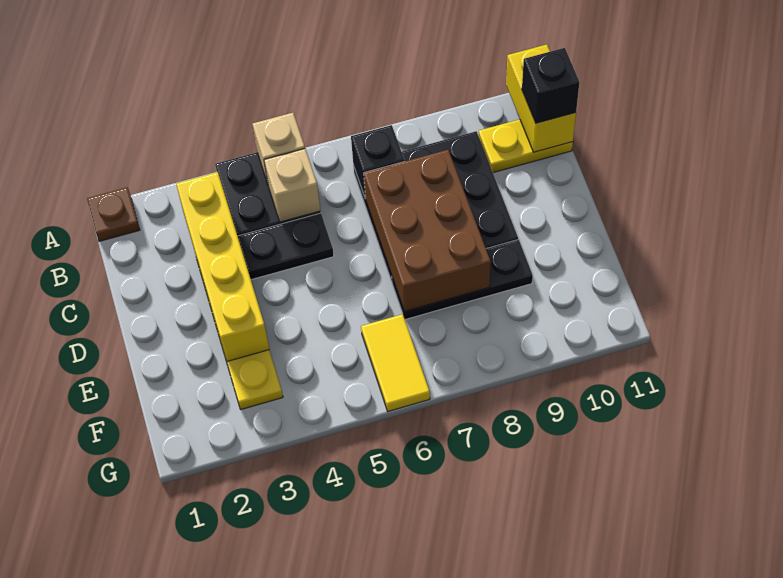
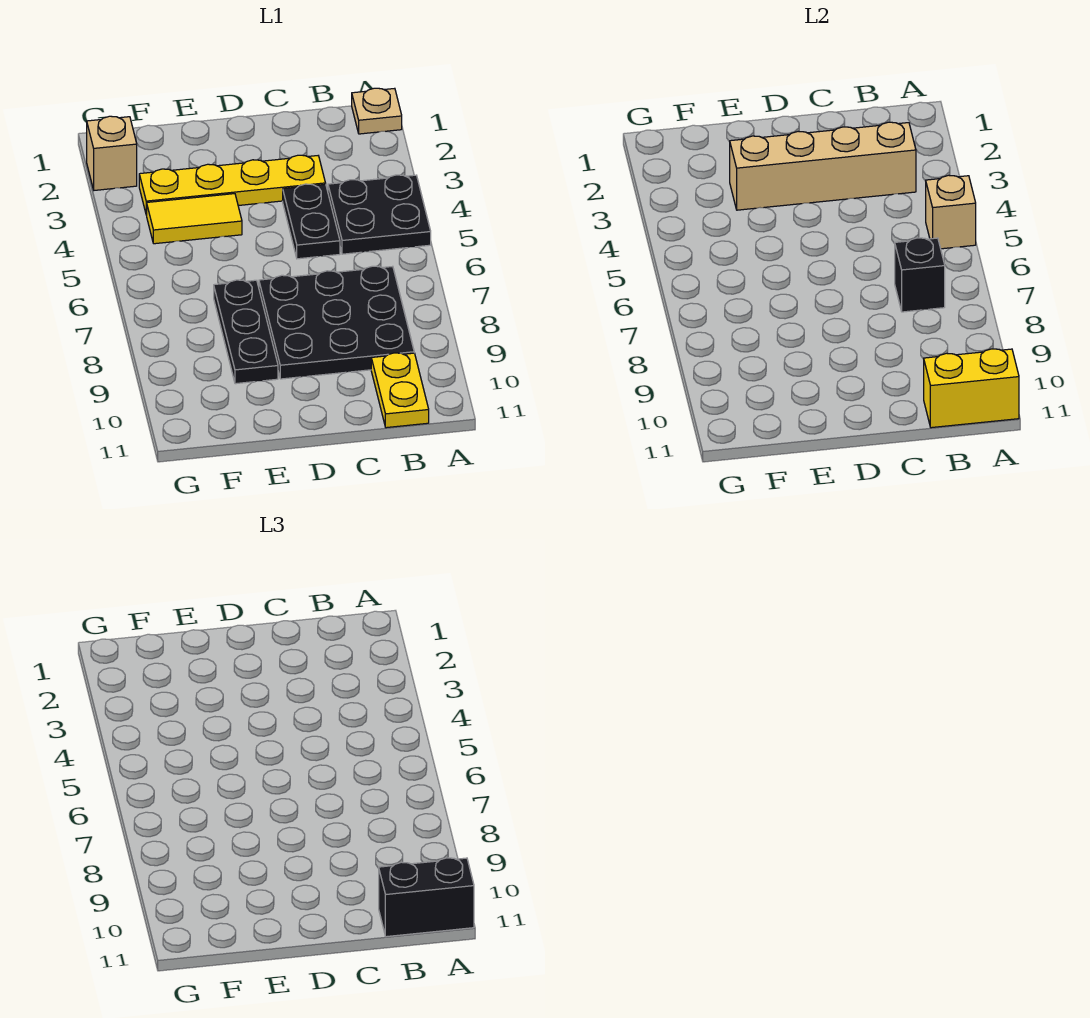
brown plate A1 level 1 -> tan plate A1 level 1
yellow brick B3:E3 level 2 -> tan brick B3:E3 level 2
tan brick B5 level 2 -> tan brick G2 level 1
black brick B11 level 3 -> black brick A11:B11 level 3
brown brick C7:E8 level 2 -> none
yellow tile F6:G6 level 1 -> yellow tile E4:F4 level 1

